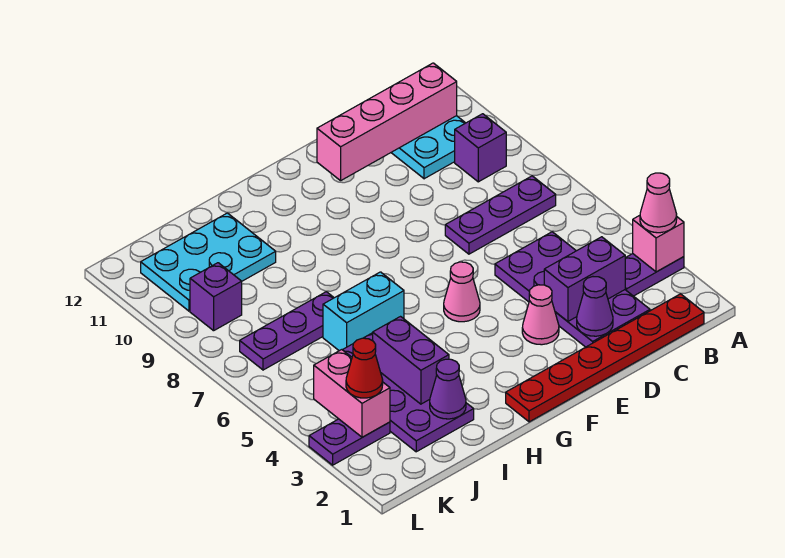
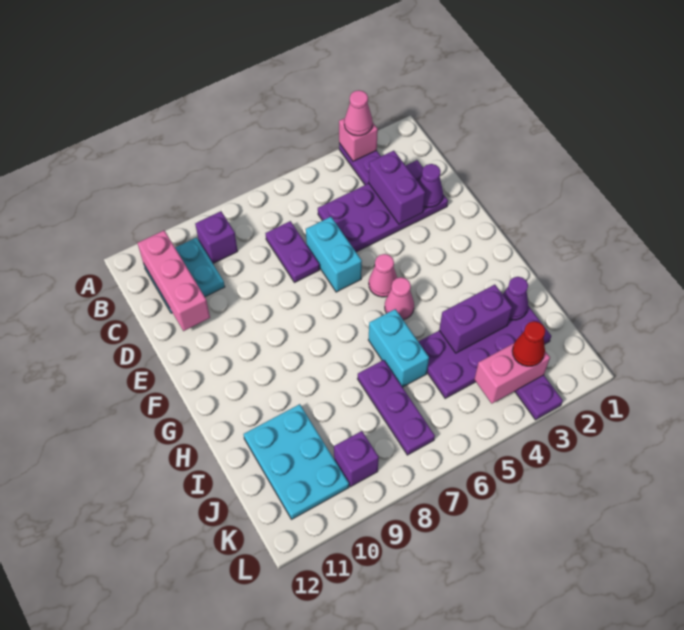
red plate B1:G1 level 1 -> none
purple plate B7:D7 level 1 -> purple plate C7:D7 level 1
pink brick B11:E11 level 2 -> pink brick B11:D11 level 2
none -> cyan brick D6:E6 level 1
pink cone E3 level 1 -> pink cone G5 level 1

